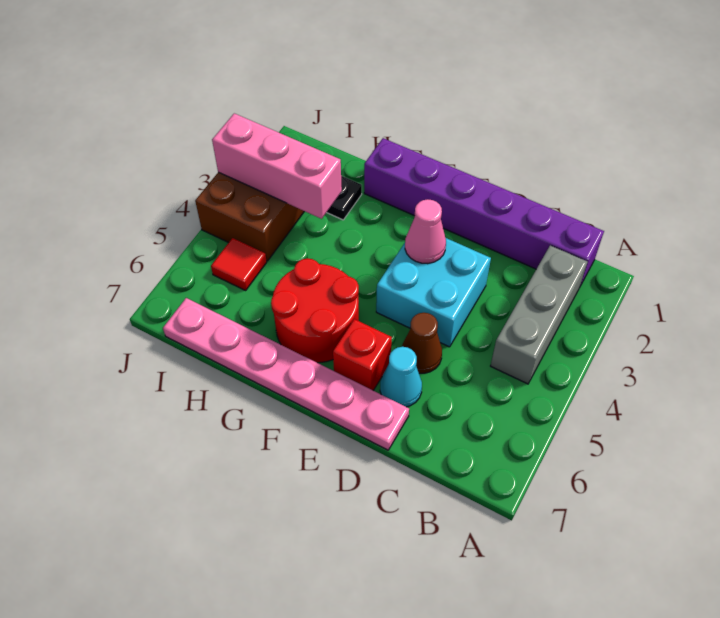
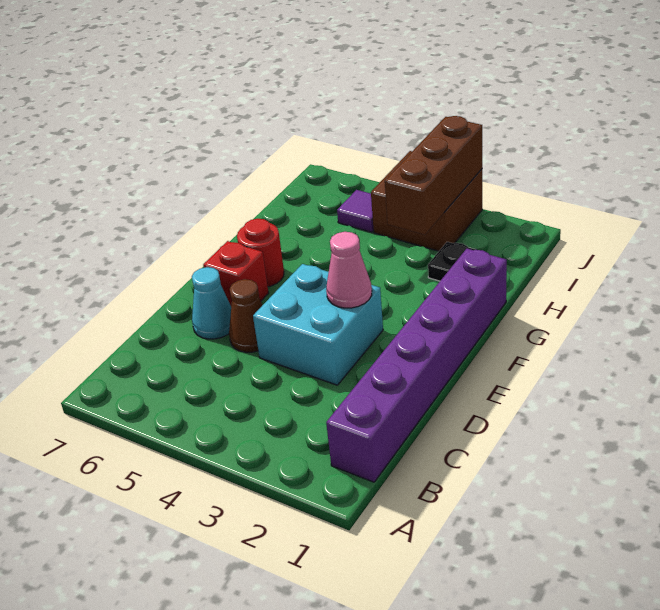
grey brick B2:B4 level 1 -> none
pink plate D7:I7 level 1 -> none
red round brick F5:G6 level 1 -> red round brick F6 level 1
pink brick H3:J3 level 2 -> brown brick H3:J3 level 2
red tile I5 level 1 -> purple tile I5 level 1

